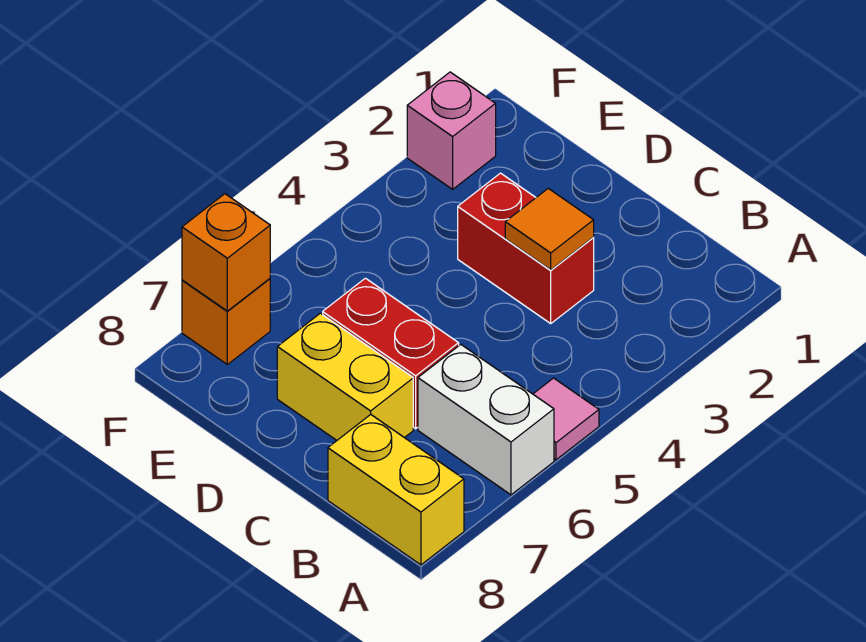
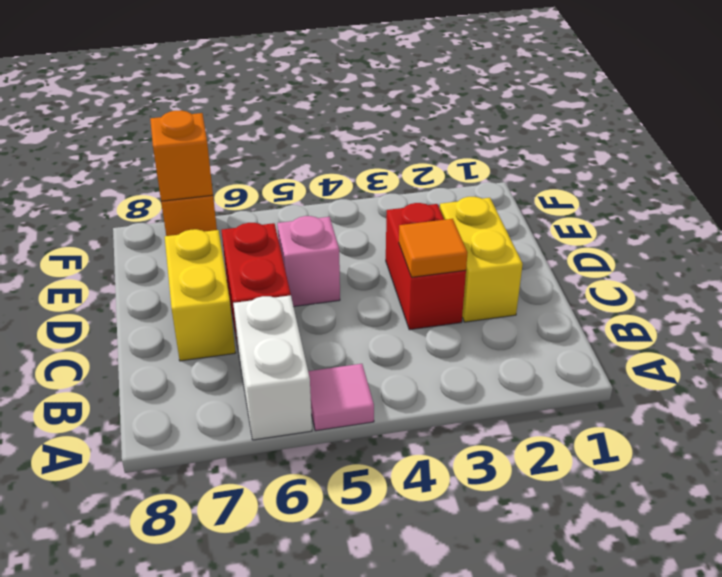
yellow brick A8:B8 level 1 -> yellow brick C2:D2 level 1
pink brick F2 level 1 -> pink brick D5 level 1

